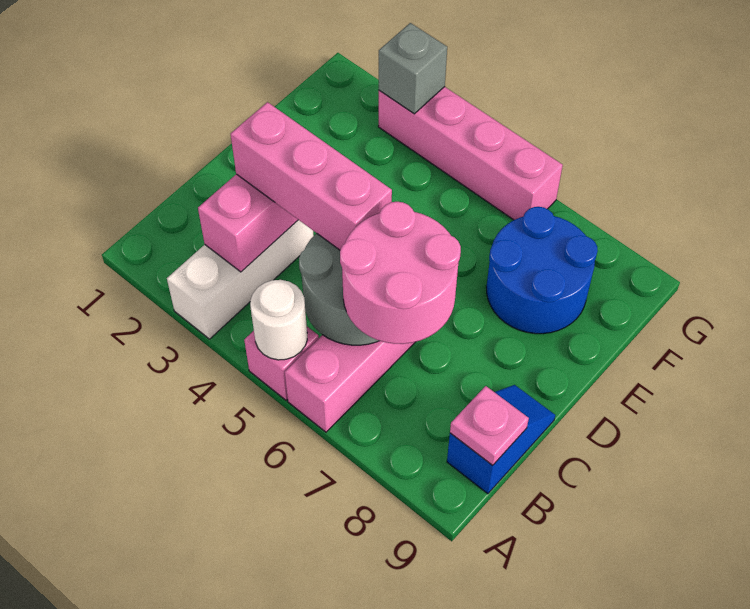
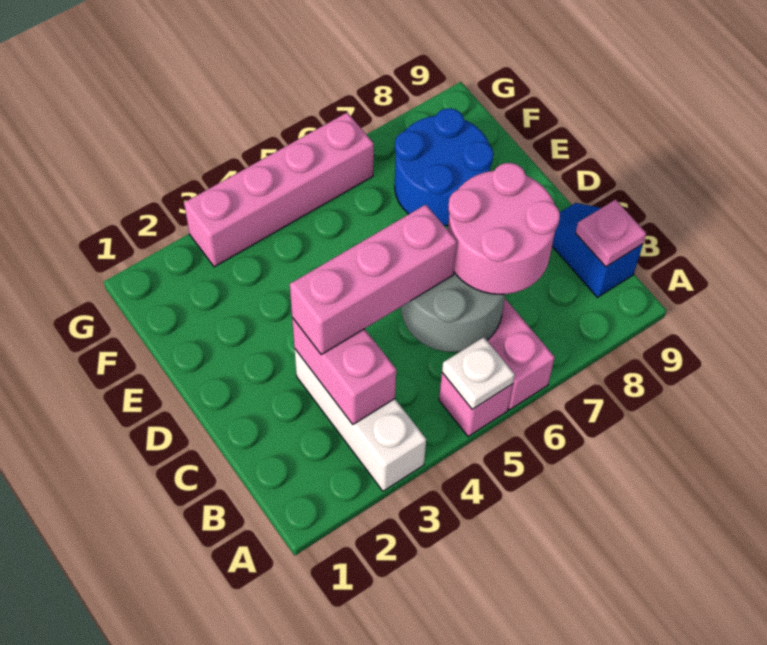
white round brick A5 level 2 -> white plate A5 level 2
grey brick G3 level 2 -> none

